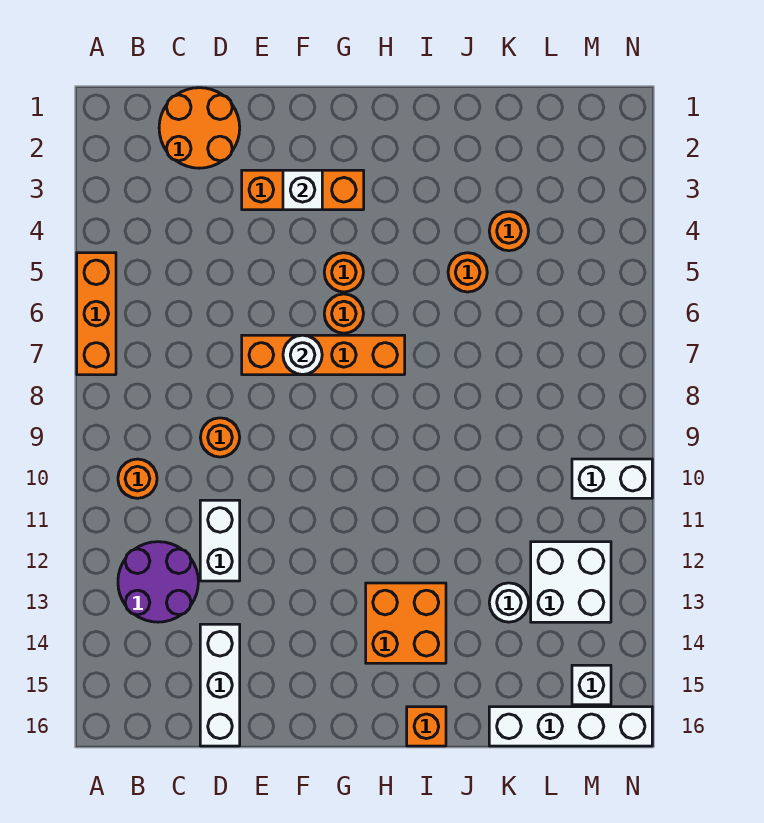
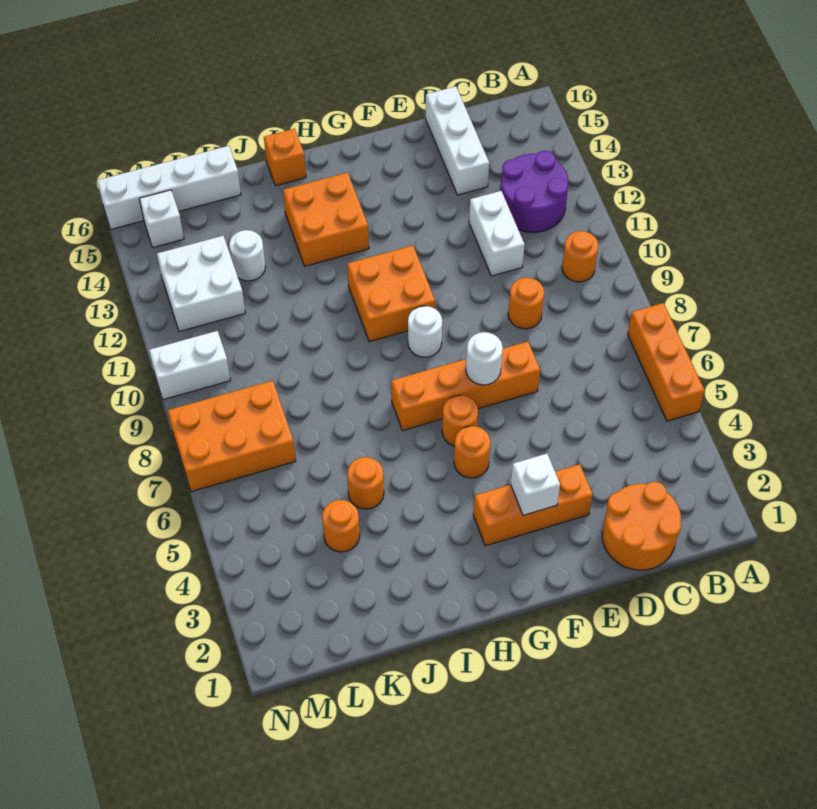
none -> white round brick G9 level 1
none -> orange brick G10:H11 level 1
none -> orange brick L7:N8 level 1

